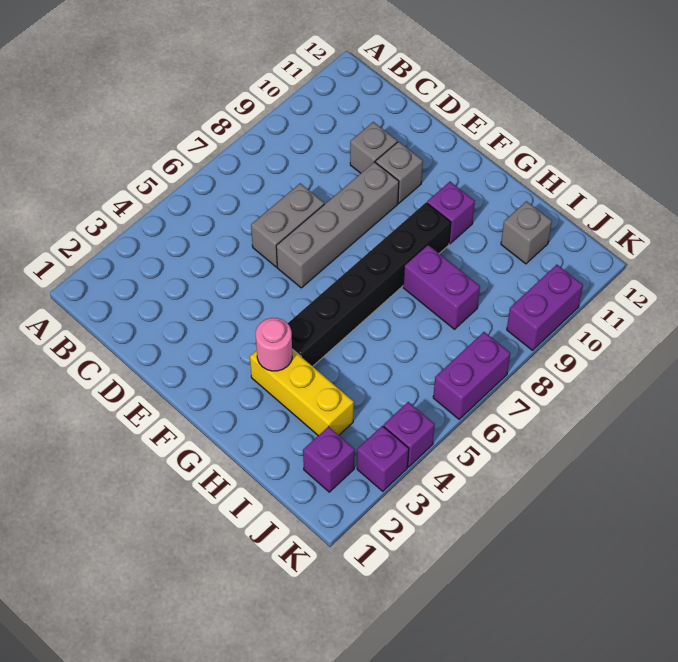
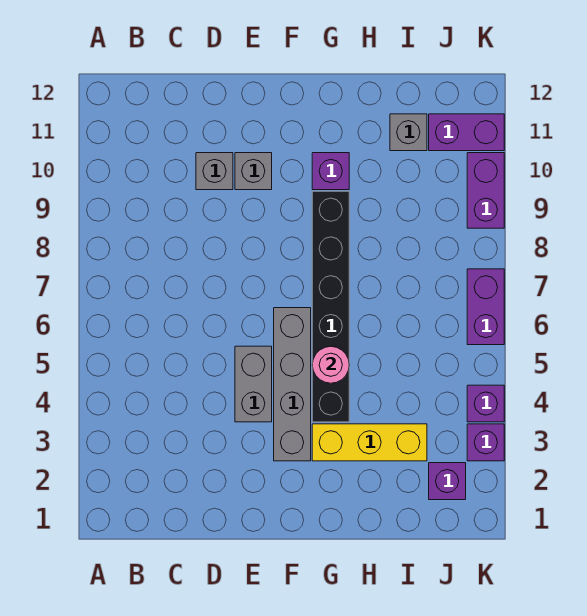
grey brick D6:D7 level 1 -> grey brick E4:E5 level 1
grey brick E6:E9 level 1 -> grey brick F3:F6 level 1
pink round brick G3 level 2 -> pink round brick G5 level 2
purple brick H8:I8 level 1 -> purple brick J11:K11 level 1

